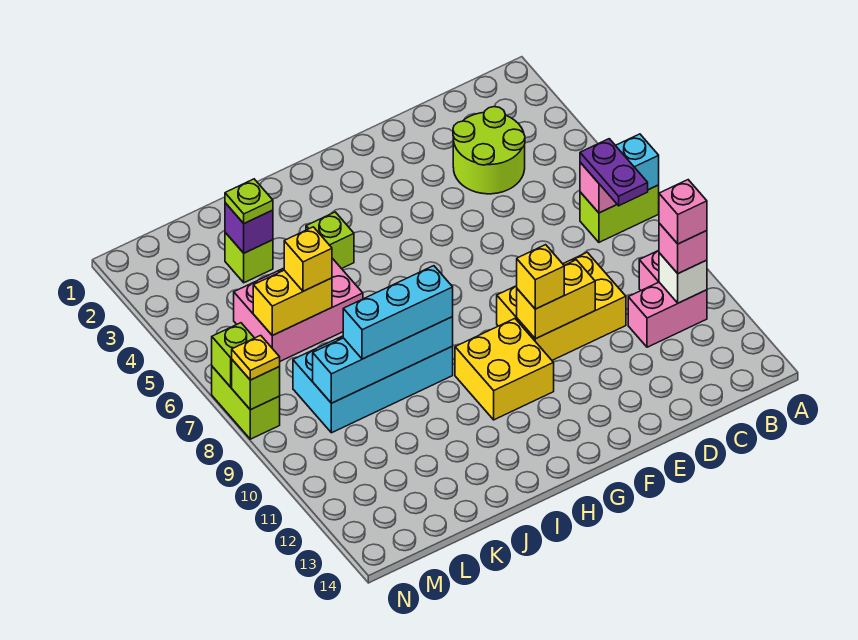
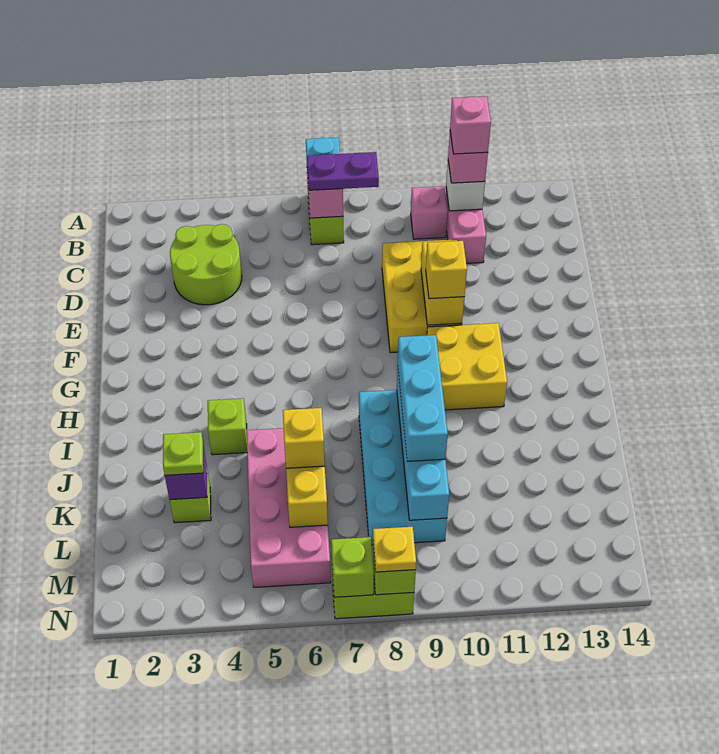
pink brick J5:L6 level 1 -> pink brick J5:M6 level 1

